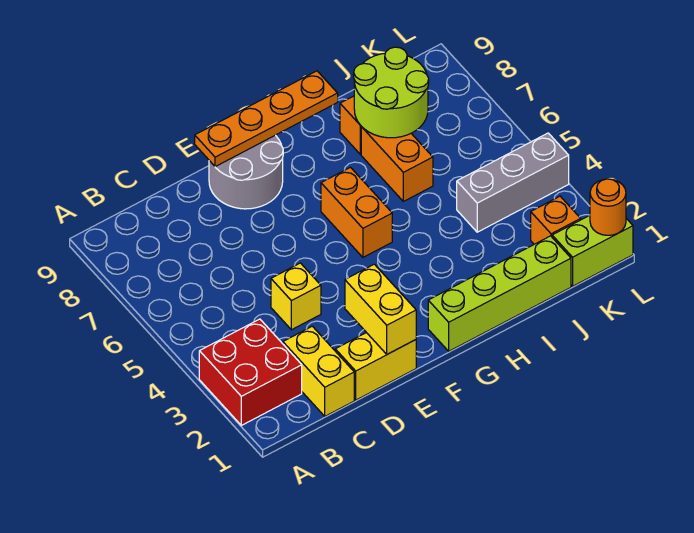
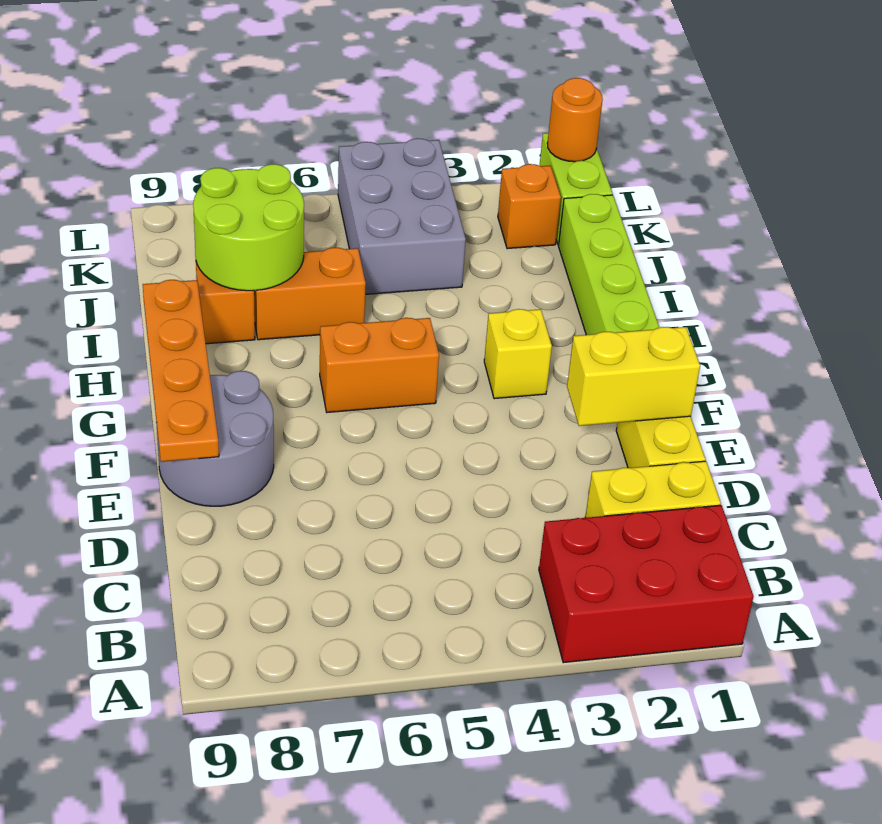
red brick A2:B3 level 1 -> red brick A1:B3 level 1
yellow brick D4 level 1 -> yellow brick G3 level 1
grey brick J4:L4 level 1 -> grey brick J4:L5 level 1

